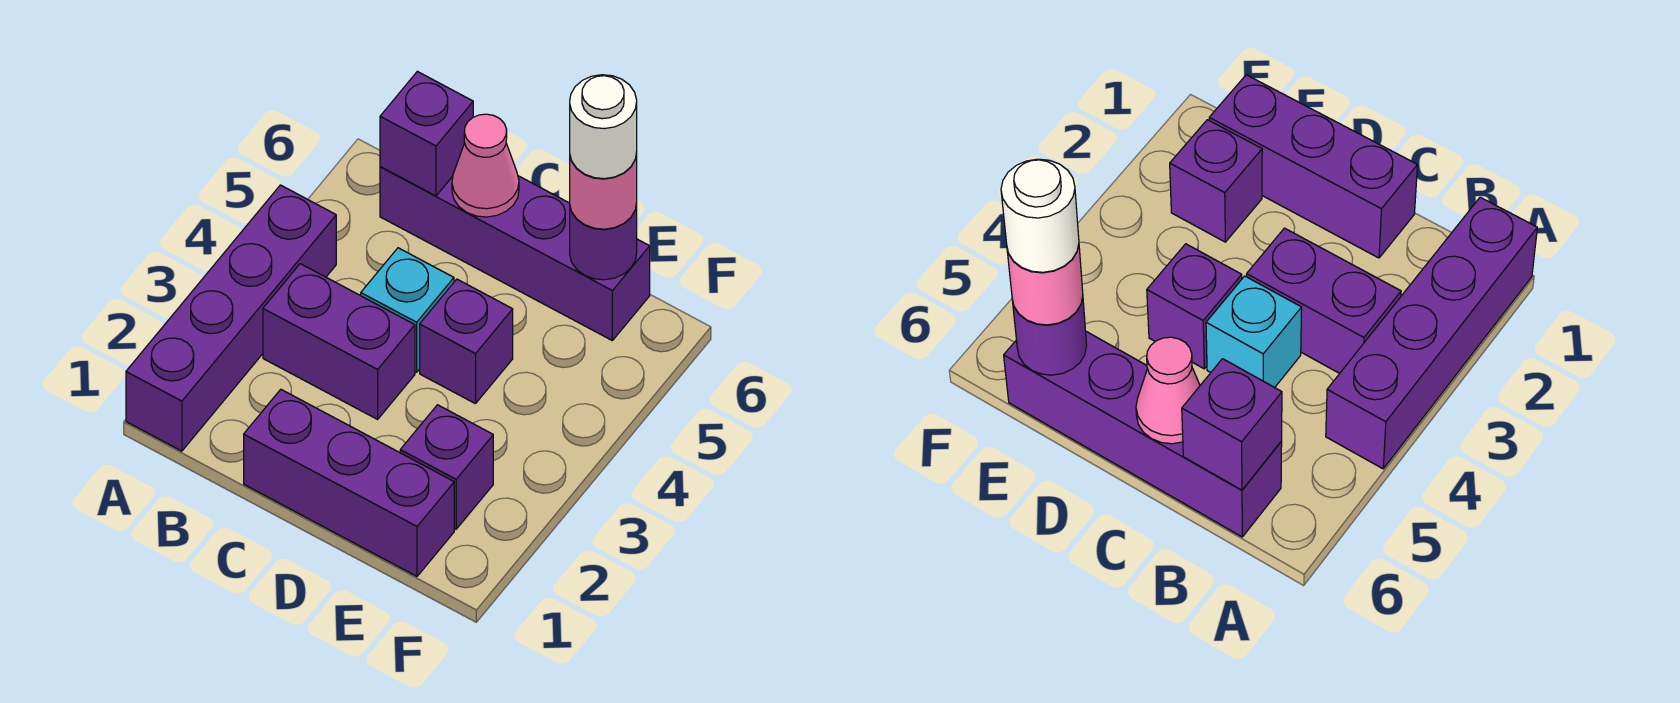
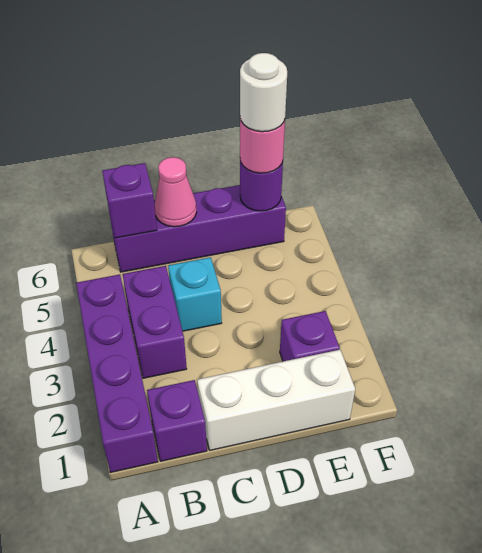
purple brick B3:C3 level 1 -> purple brick B3:B4 level 1
purple brick C1:E1 level 1 -> white brick C1:E1 level 1
purple brick D4 level 1 -> purple brick B1 level 1

